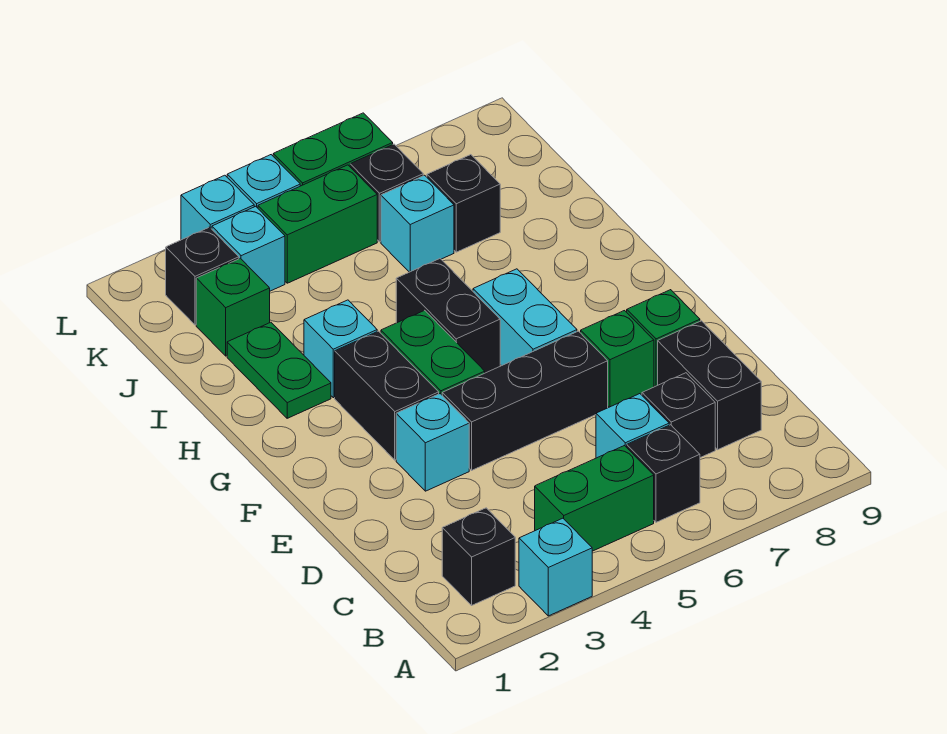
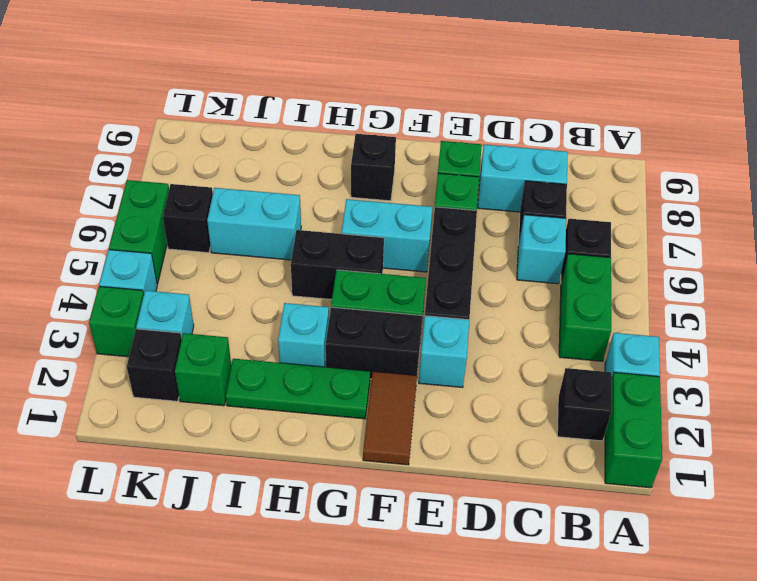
black brick C8:D8 level 1 -> cyan brick C8:D8 level 1
none -> brown tile F1:F2 level 1
green plate H2:I2 level 1 -> green plate G2:I2 level 1
cyan brick J6 level 1 -> cyan brick I6:J6 level 1
black brick J7 level 1 -> black brick G8 level 1
green brick K4:K5 level 1 -> green brick A1:A2 level 1
cyan brick L3 level 1 -> green brick L3 level 1

